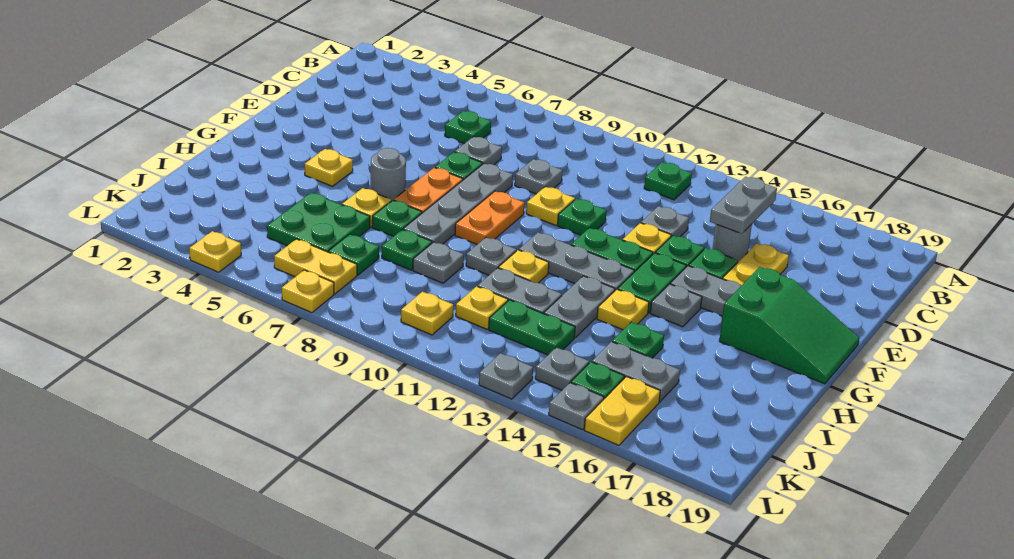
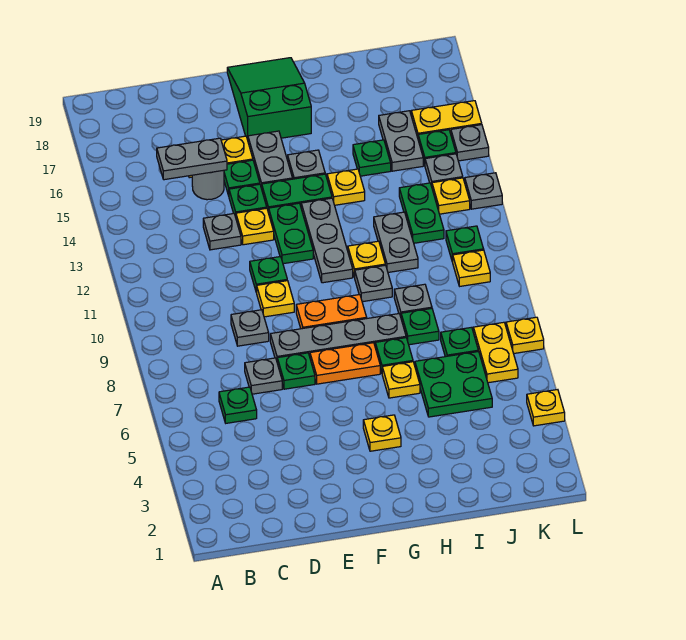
green plate B12 level 1 -> green plate K11 level 1
grey round brick G6 level 1 -> none
grey plate H13:I13 level 1 -> none
yellow plate J11 level 1 -> yellow plate K13 level 1

